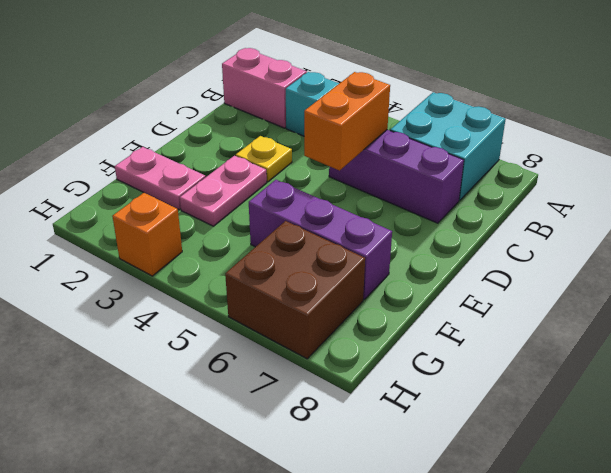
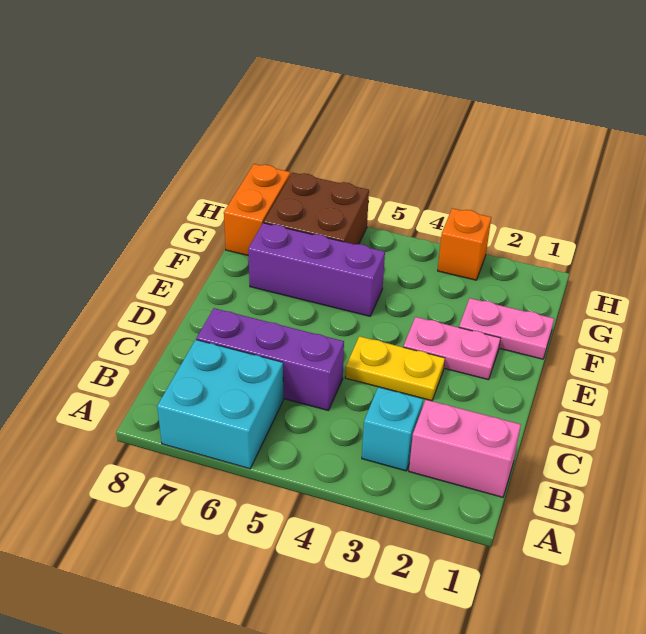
orange brick C5:D5 level 2 -> orange brick G8:H8 level 1
yellow plate D3 level 1 -> yellow plate D3:D4 level 1
pink plate E3:F3 level 1 -> pink plate E2:E3 level 1

